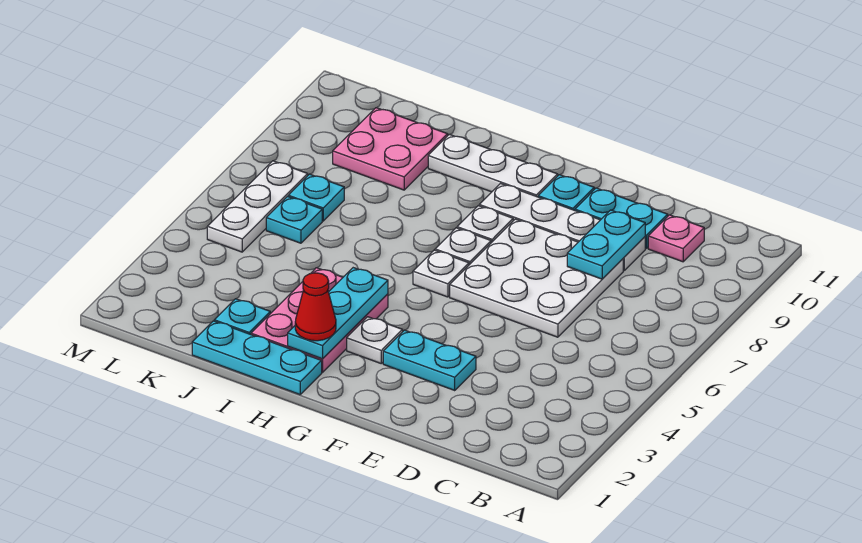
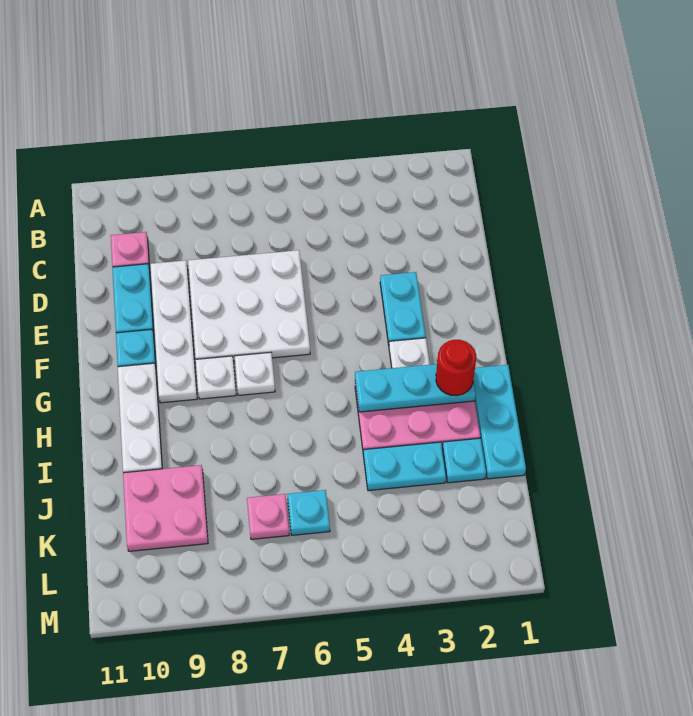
cyan plate D8:D9 level 2 -> cyan plate J3:J4 level 1
white plate G6 level 1 -> none
red cone H2 level 3 -> red round brick H2 level 3
cyan plate K7 level 1 -> pink plate K7 level 1
white plate L5:L7 level 1 -> none

